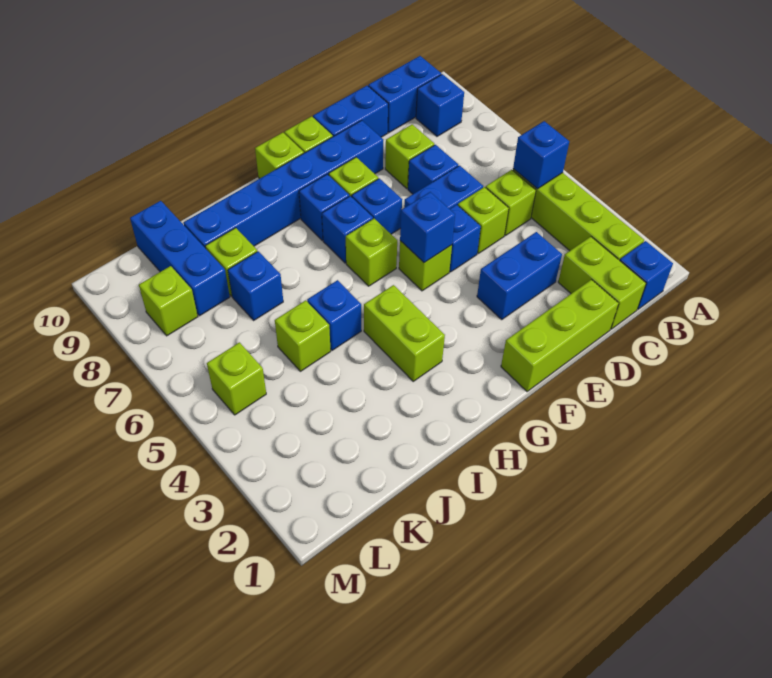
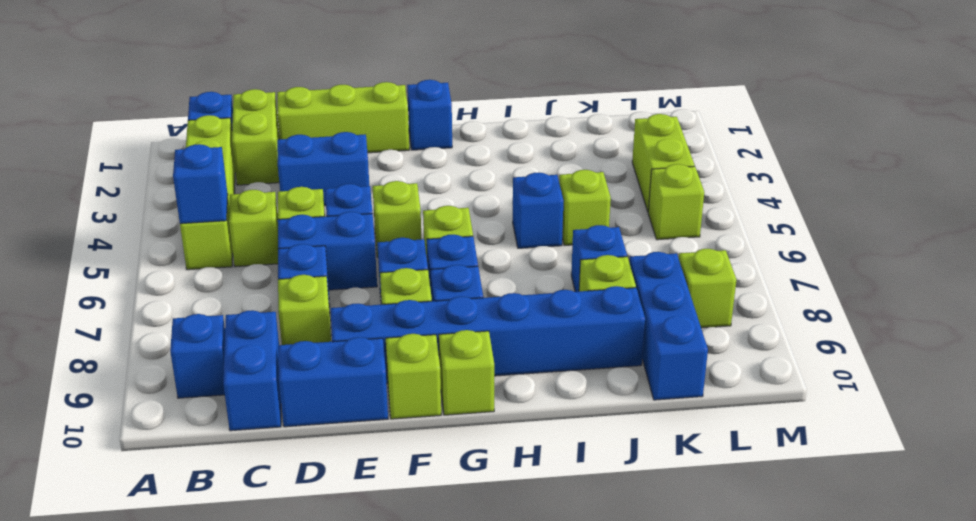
blue brick B10:C10 level 1 -> blue brick C9:C10 level 1
blue brick F5 level 2 -> blue brick G1 level 1
lime brick H3:H4 level 1 -> lime brick L3:L4 level 1

